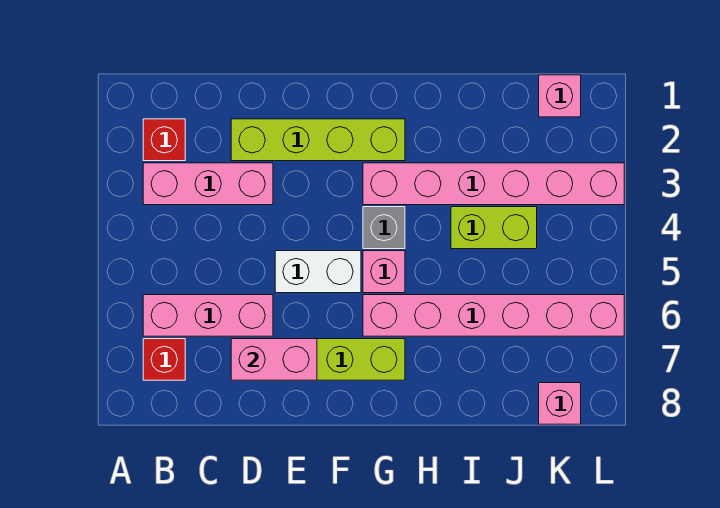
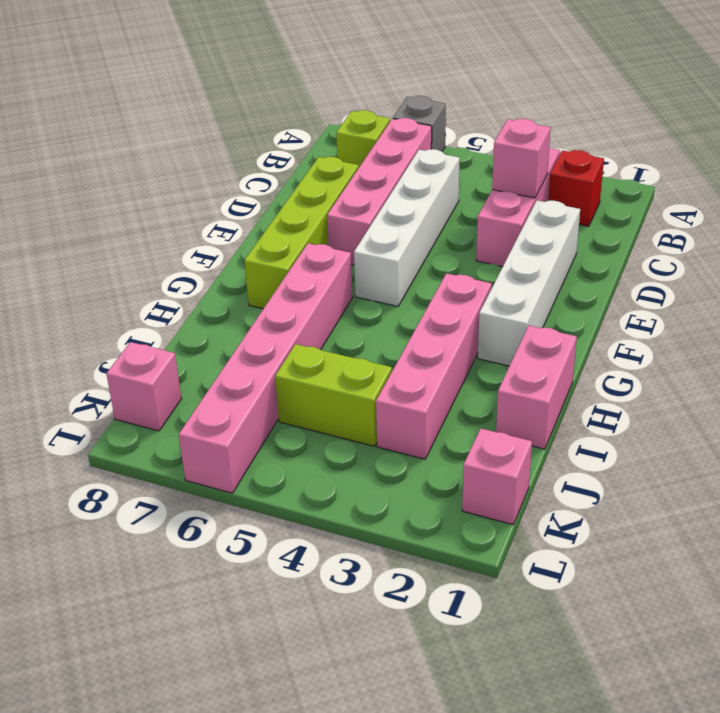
pink brick B6:D6 level 1 -> pink brick B6:E6 level 1
red brick B7 level 1 -> lime brick B7 level 1
lime brick D2:G2 level 1 -> white brick D2:G2 level 1
pink brick D7:E7 level 2 -> pink brick H1:I1 level 1
white brick E5:F5 level 1 -> white brick C5:F5 level 1
pink brick G3:L3 level 1 -> pink brick G3:J3 level 1
grey brick G4 level 1 -> grey brick A6 level 1
pink brick G5 level 1 -> pink brick C3 level 2
lime brick I4:J4 level 1 -> lime brick J4:J5 level 1

